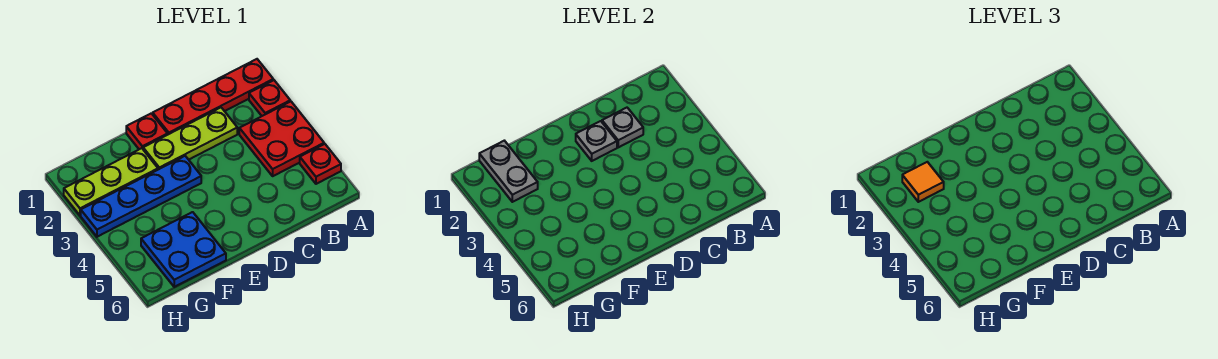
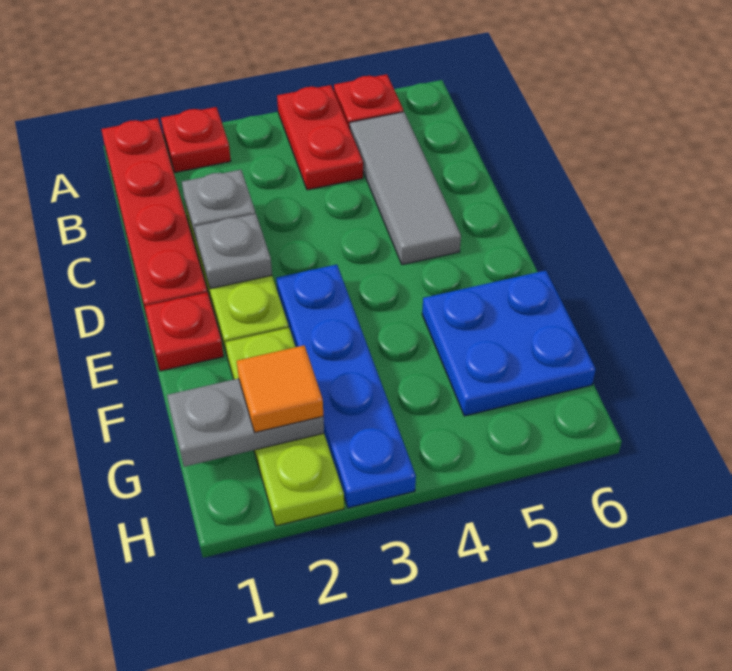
red plate A3:B4 level 1 -> red plate A4:B4 level 1
none -> grey tile B5:D5 level 1

